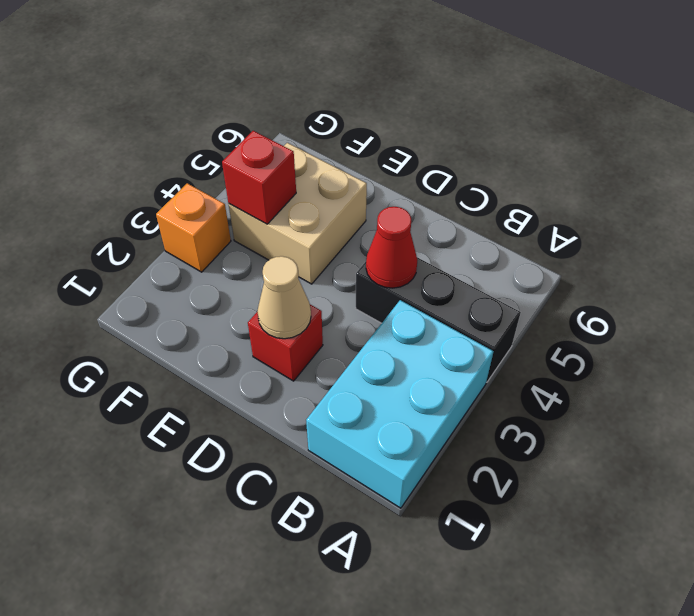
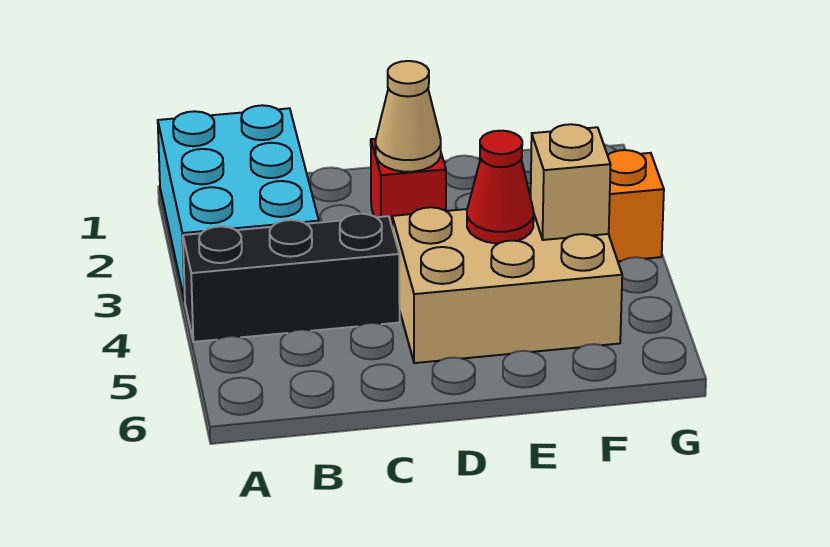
red cone C4 level 2 -> red cone E4 level 2
tan brick E4:F5 level 1 -> tan brick D4:F5 level 1
red brick F4 level 2 -> tan brick F4 level 2

